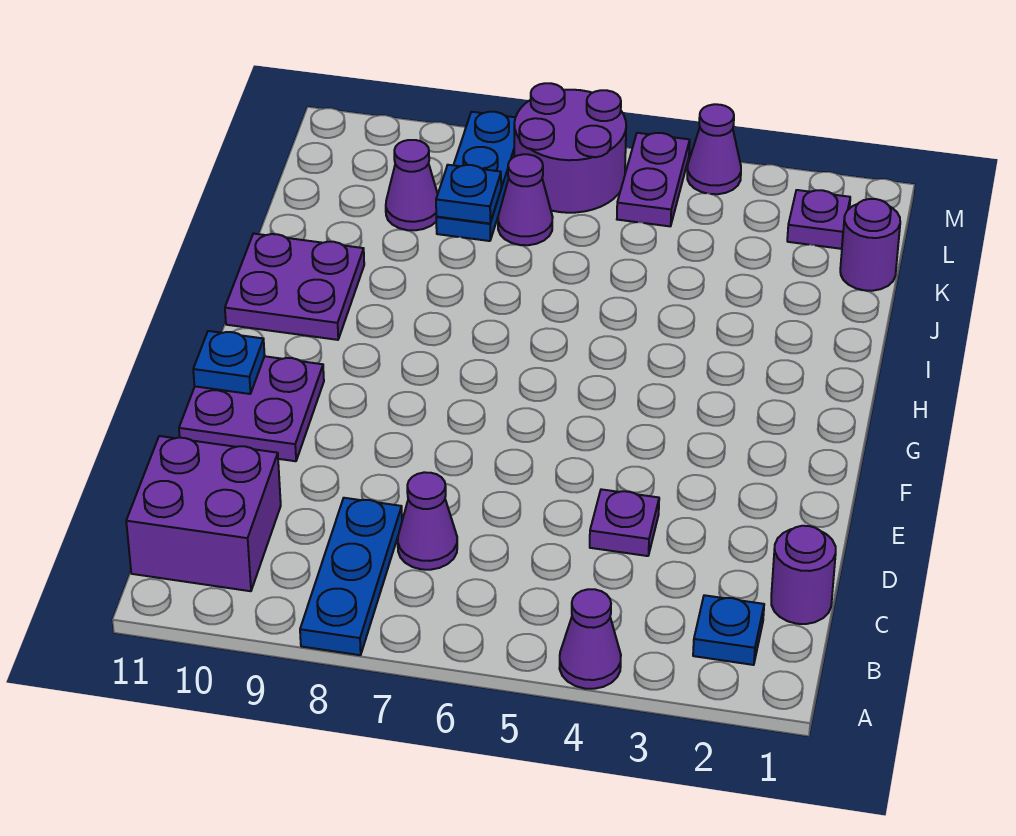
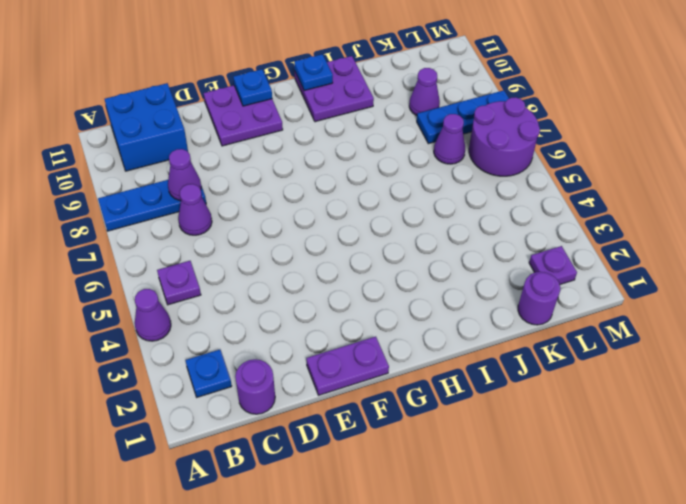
purple brick B10:C11 level 1 -> blue brick B10:C11 level 1
purple plate D4 level 1 -> purple plate B5 level 1
blue plate K8 level 2 -> blue plate H11 level 2
purple plate L5:M5 level 1 -> purple plate E1:F1 level 1
purple cone M4 level 1 -> purple cone C8 level 2

